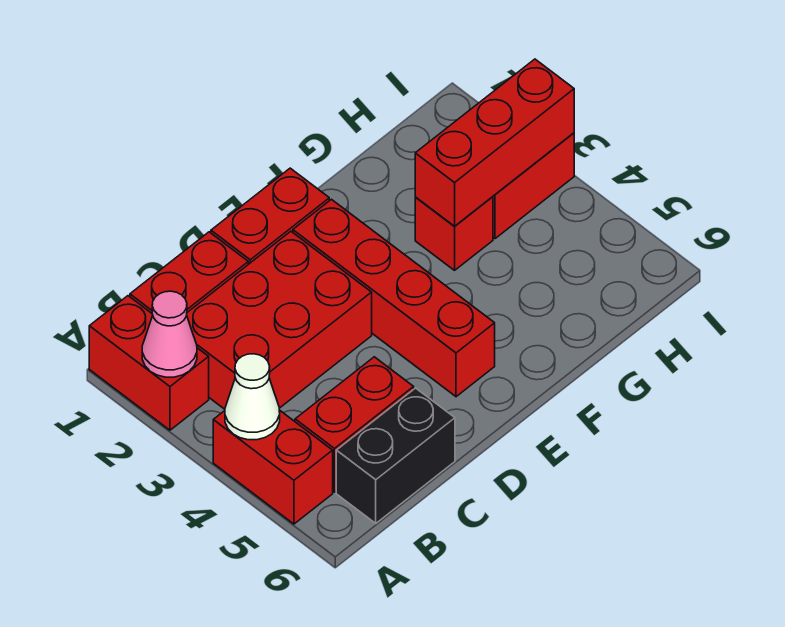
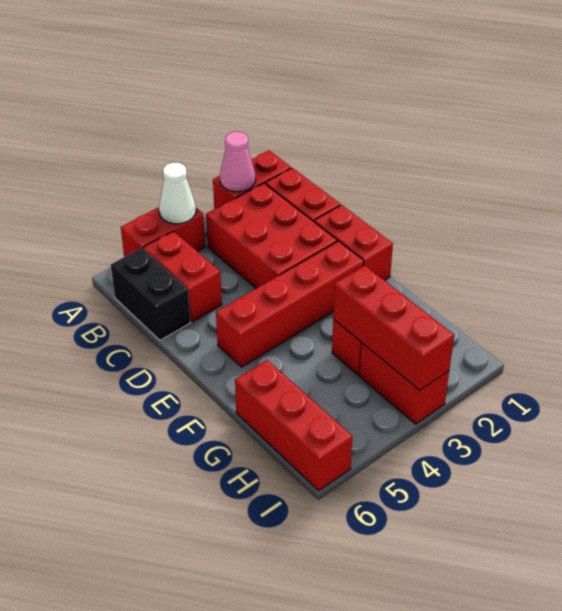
none -> red brick G6:I6 level 1

